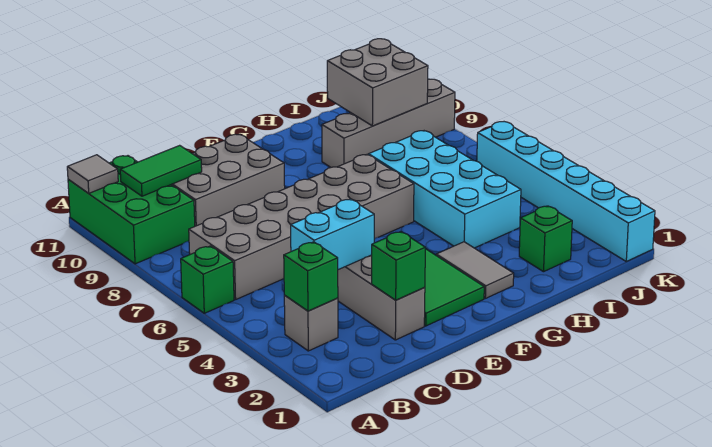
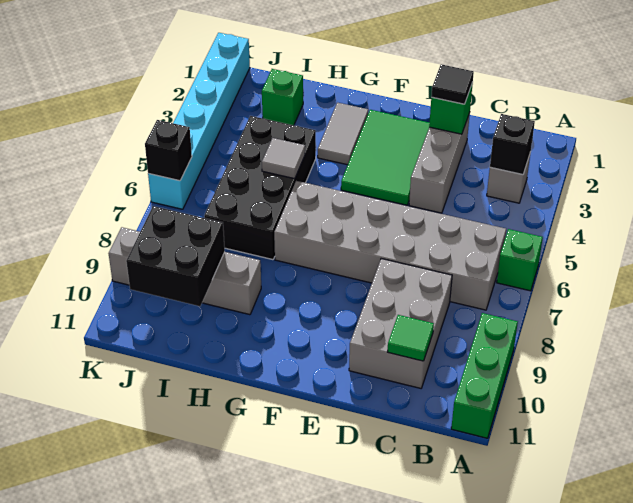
green brick A9:B11 level 1 -> green brick A9:A11 level 1
grey tile A11 level 2 -> grey tile H5 level 2
green brick B3 level 2 -> black brick B3 level 2
green tile B10:C10 level 2 -> green tile C10 level 2
cyan brick C4:D4 level 2 -> none
grey brick C9:E10 level 1 -> grey brick C8:D10 level 1
none -> black tile D2 level 3
cyan brick H4:I7 level 1 -> black brick H4:I7 level 1
grey brick I9:J10 level 2 -> black brick I9:J10 level 2
none -> black brick K6 level 2

